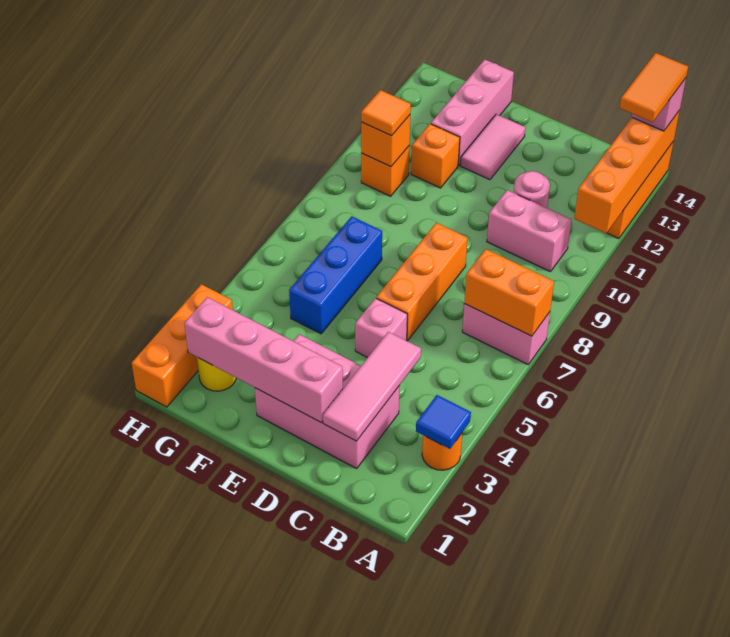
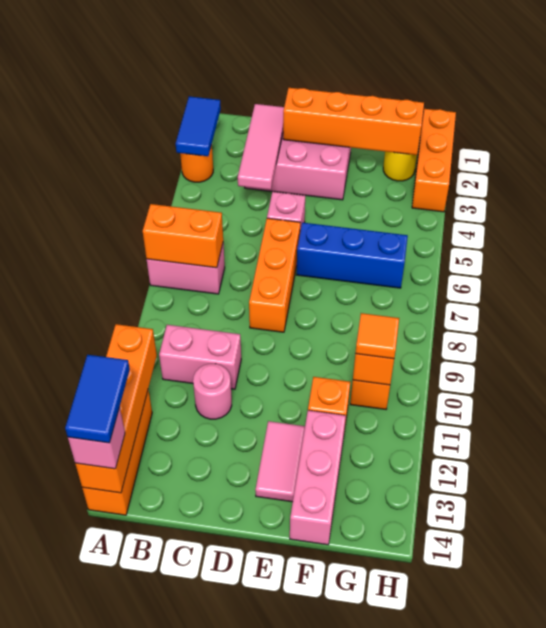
blue tile A3 level 2 -> blue tile A2:A3 level 2
orange tile A13:A14 level 4 -> blue tile A13:A14 level 4
pink brick D2:G2 level 2 -> orange brick D2:G2 level 2
blue brick F5:F7 level 1 -> blue brick E6:G6 level 1

